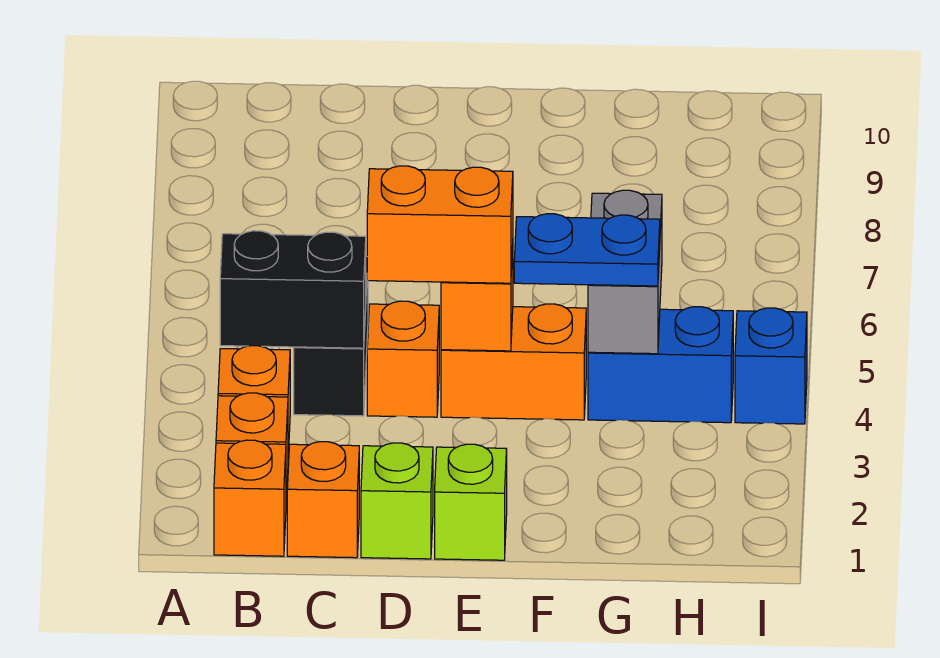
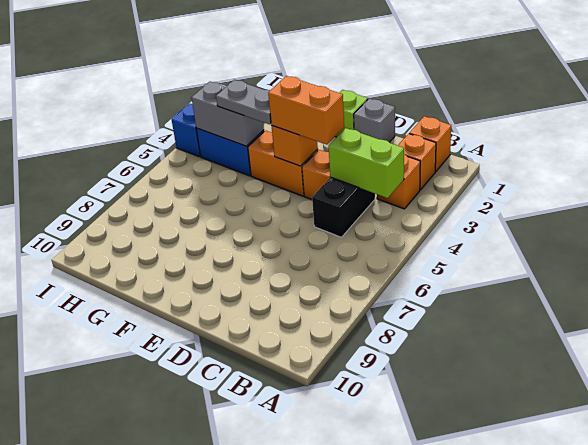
black brick B4:C4 level 2 -> lime brick B4:C4 level 2
orange brick C1 level 1 -> none
lime brick D1 level 1 -> grey brick D1 level 1
blue plate F4:G4 level 3 -> grey plate F4:G4 level 3
grey brick G4:G5 level 2 -> grey brick G4:H4 level 2

